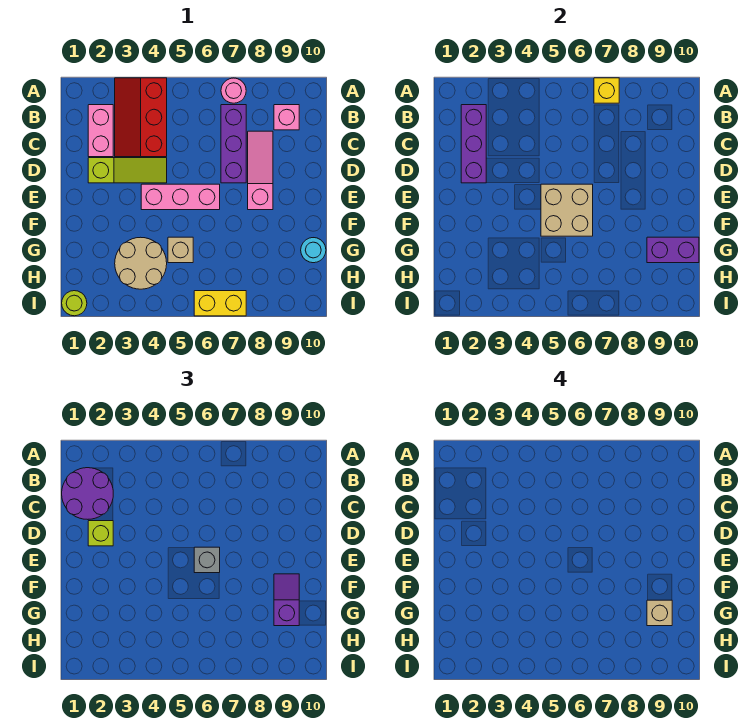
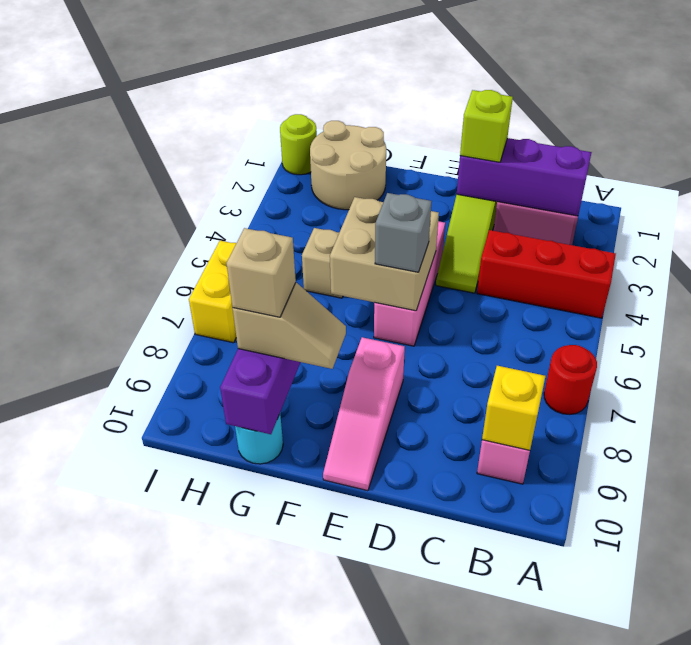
pink round brick A7 level 1 -> red round brick A7 level 1
yellow brick A7 level 2 -> yellow brick B9 level 2
purple round brick B1:C2 level 3 -> none
purple brick B7:D7 level 1 -> none
pink slope C8:E8 level 1 top E -> pink slope E8:E10 level 1 top 8
purple slope F9:G9 level 3 top G -> tan slope F9:G9 level 3 top G
tan round brick G3:H4 level 1 -> tan round brick G1:H2 level 1

